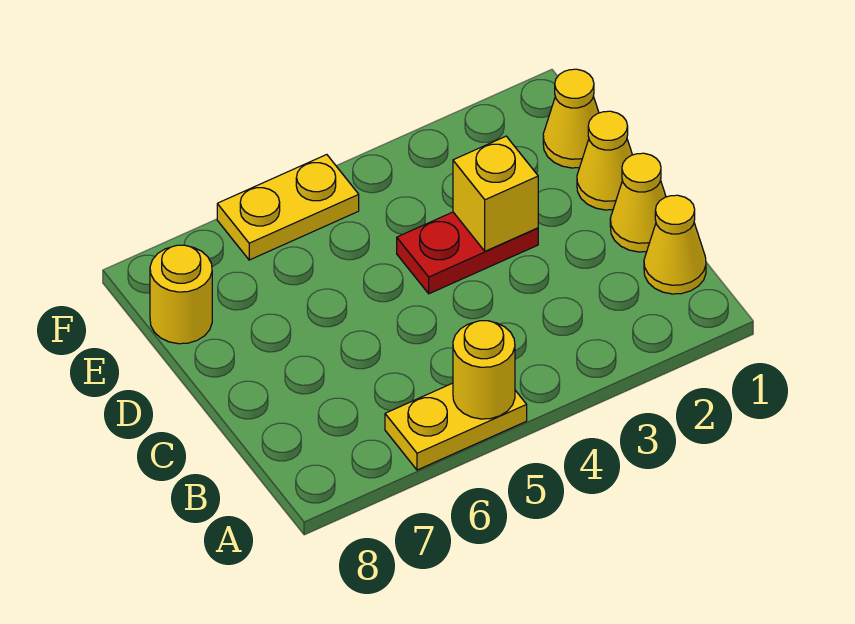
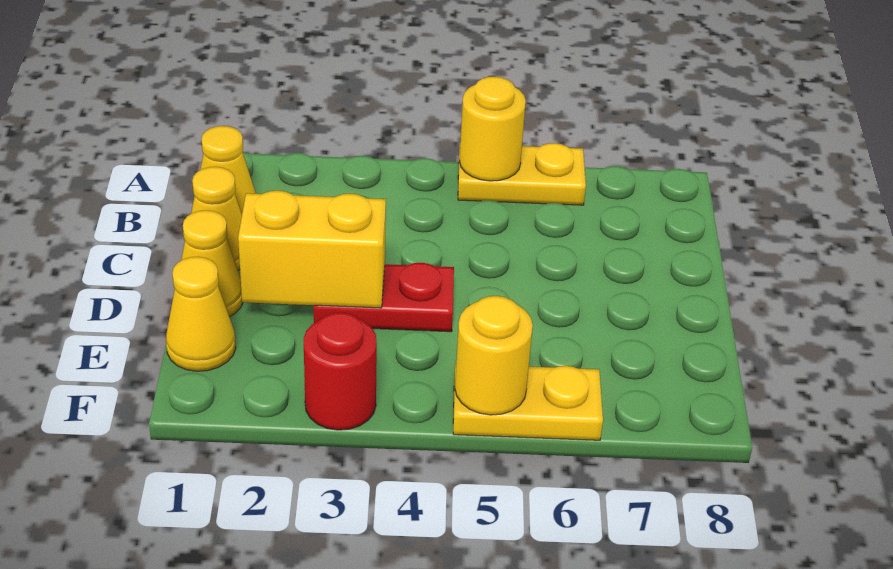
yellow brick D3 level 2 -> yellow brick D2:D3 level 2
yellow round brick E8 level 1 -> yellow round brick F5 level 2
none -> red round brick F3 level 1

